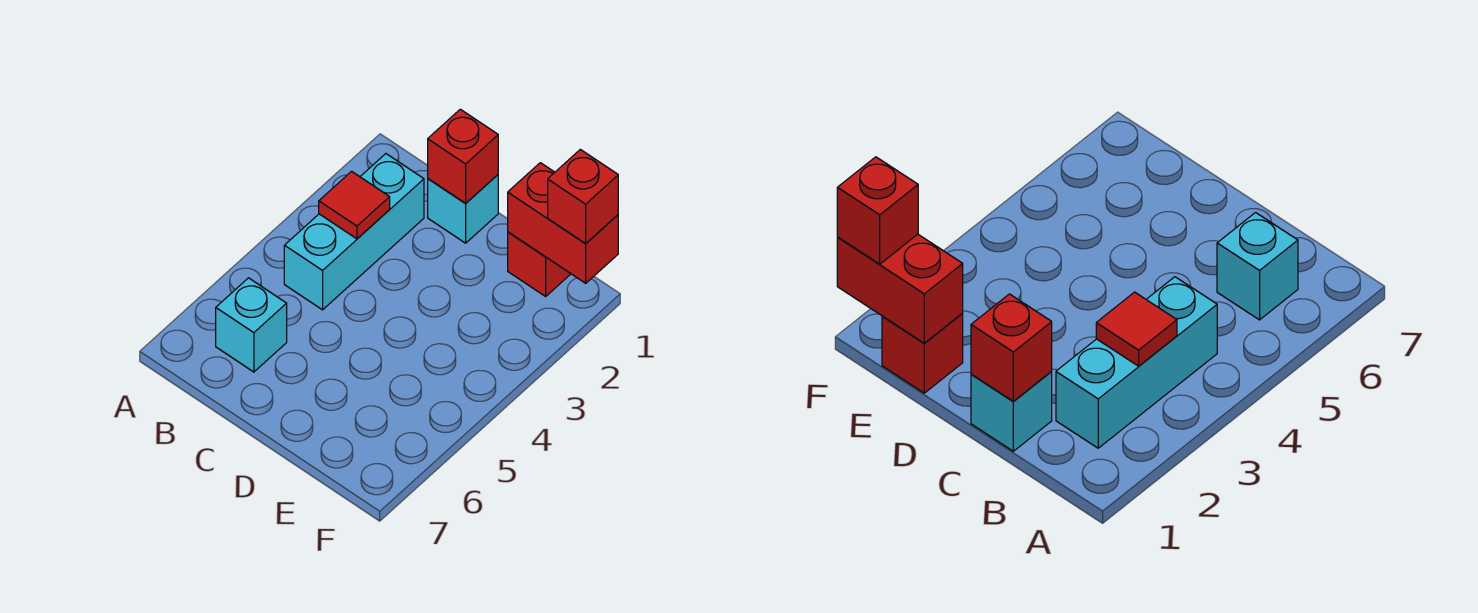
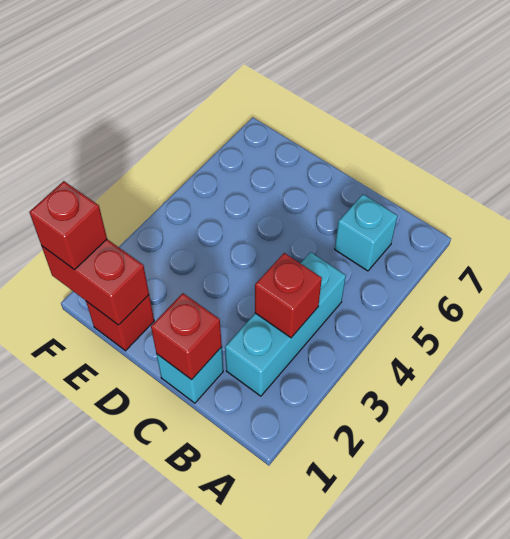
red tile B3 level 2 -> red brick B3 level 2

